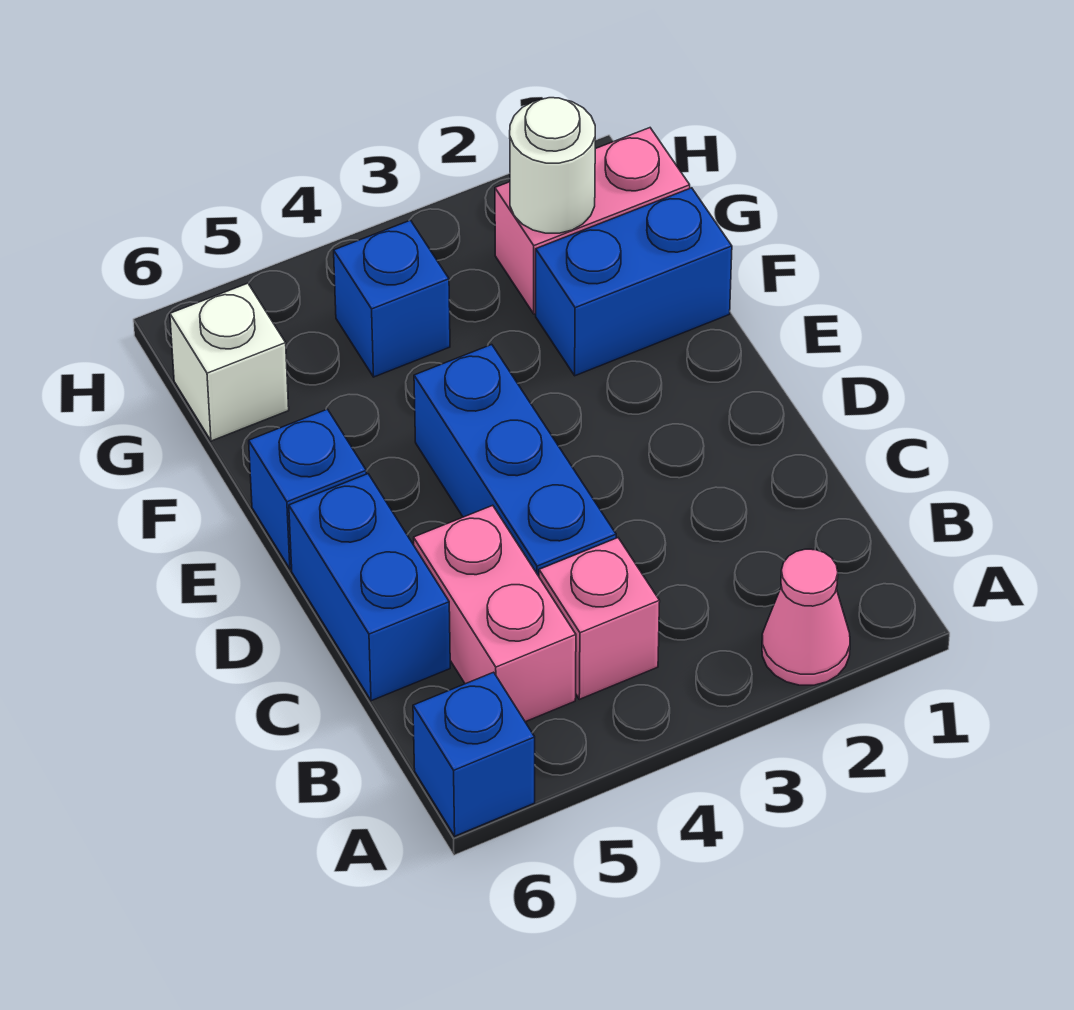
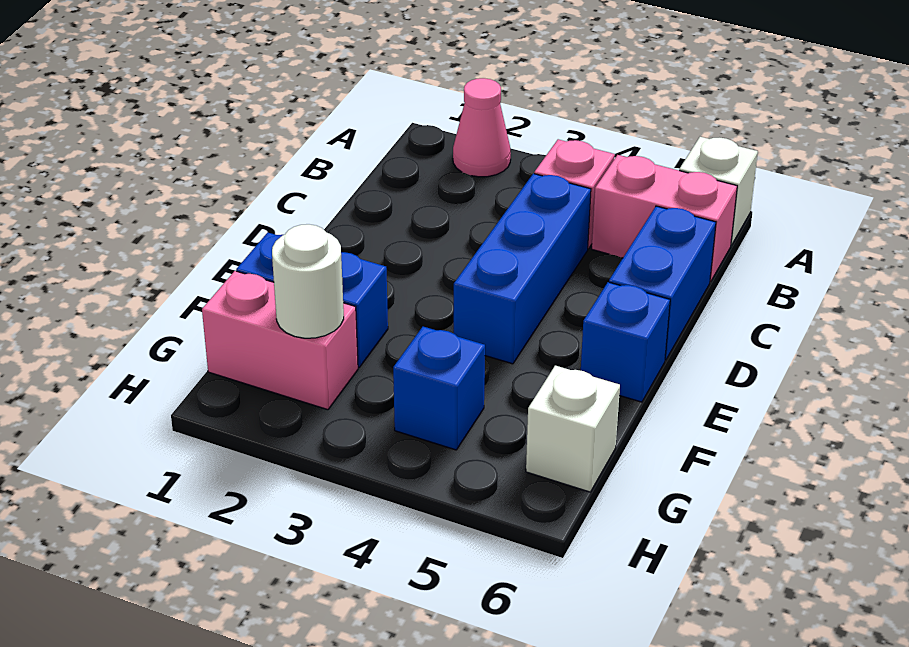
blue brick A6 level 1 -> white brick A6 level 1
pink brick B5:C5 level 1 -> pink brick B5:B6 level 1

